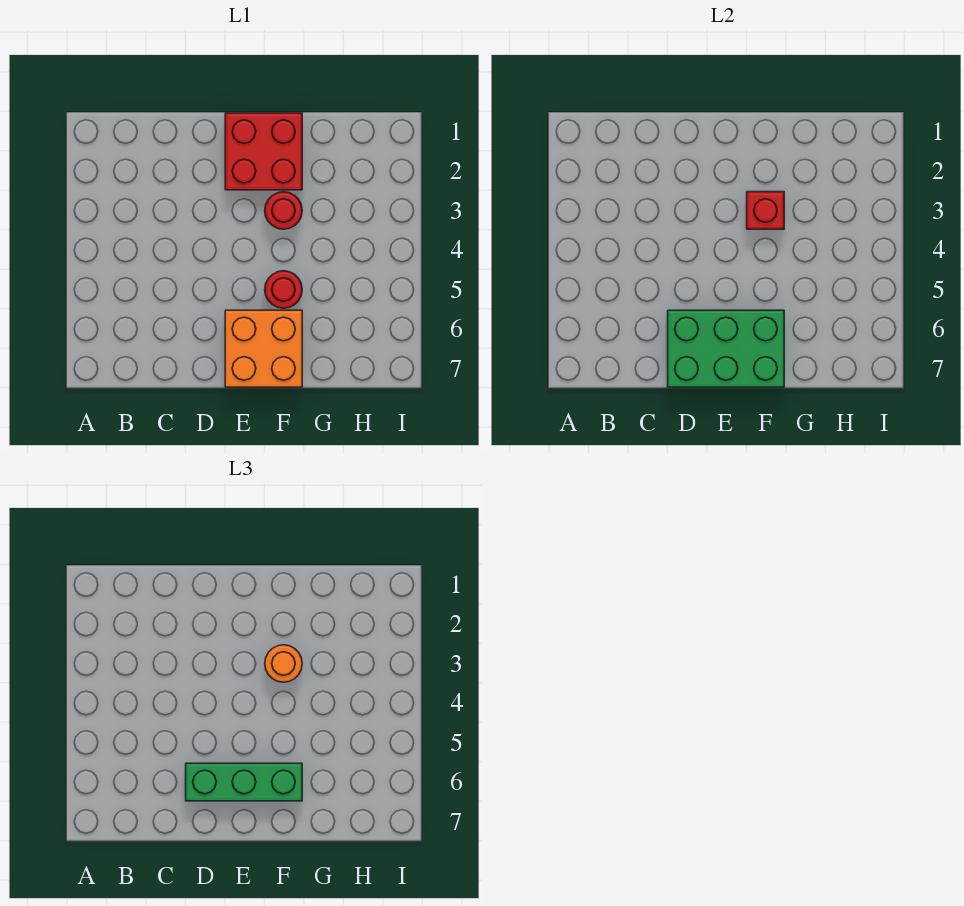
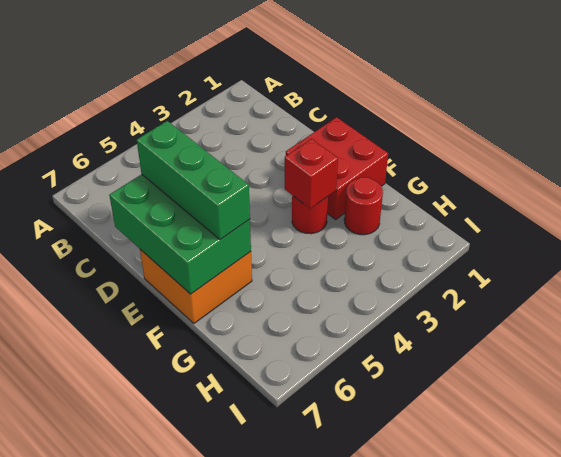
orange round brick F3 level 3 -> none
red round brick F5 level 1 -> red round brick G2 level 1

